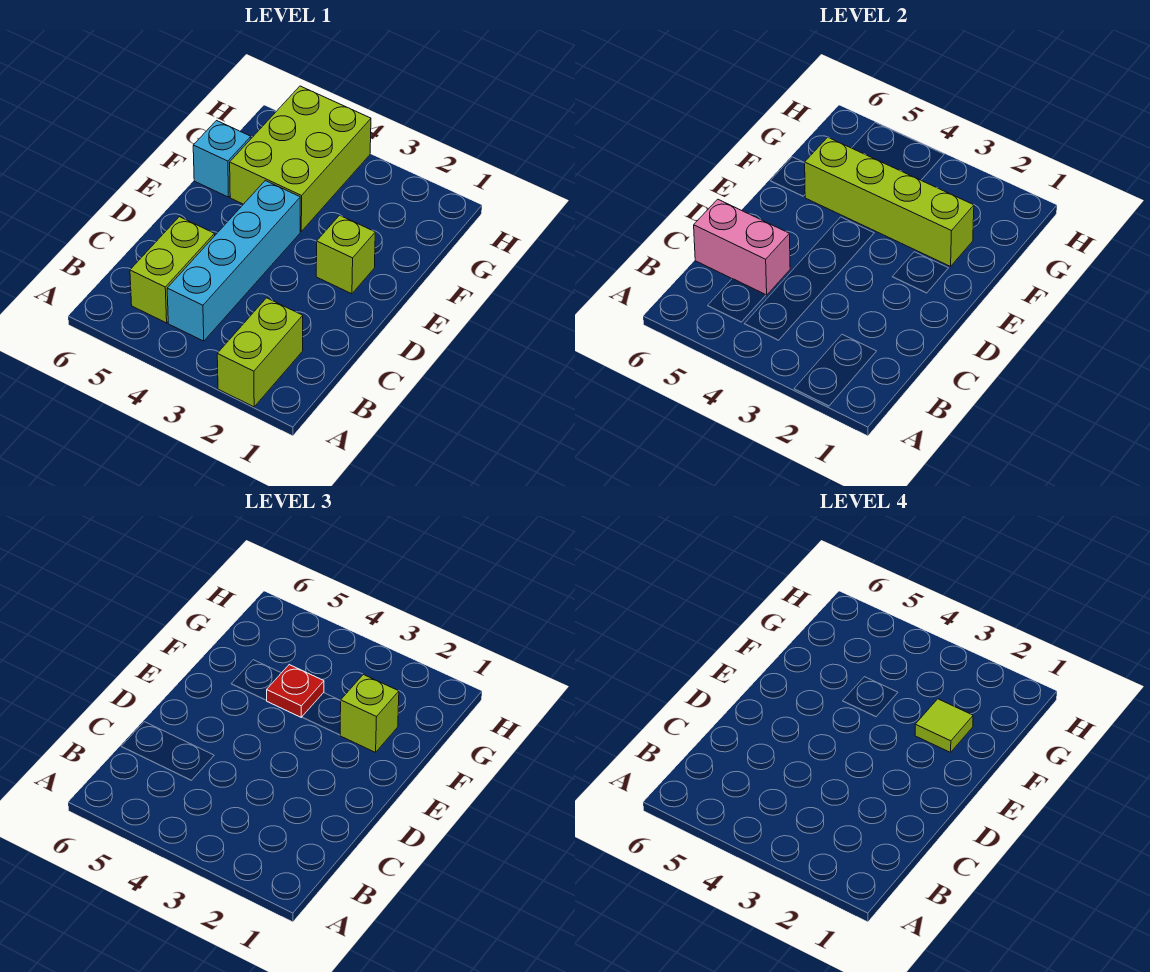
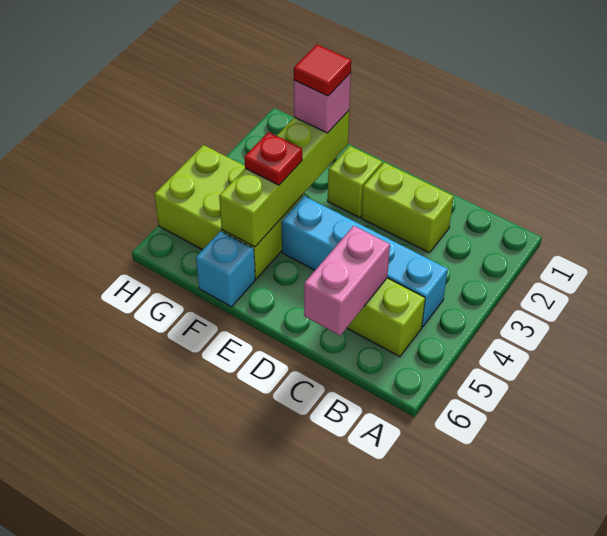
lime brick A2:B2 level 1 -> lime brick C2:D2 level 1
lime brick F2 level 3 -> pink brick F2 level 3
lime tile F2 level 4 -> red tile F2 level 4

